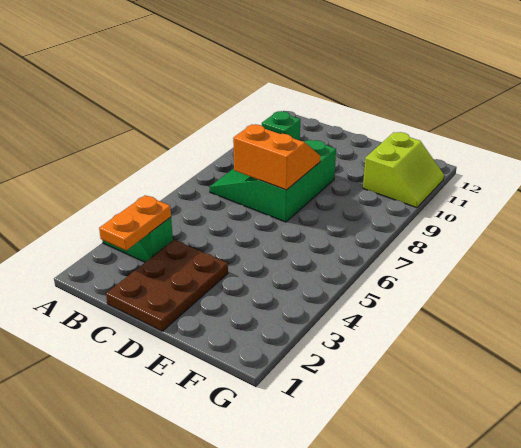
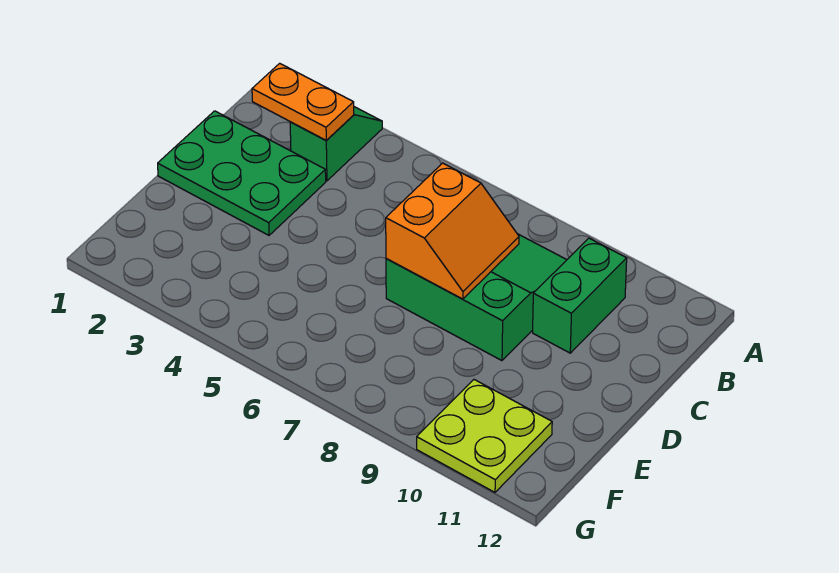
green brick B10 level 1 -> green brick B10:C10 level 1
brown plate C1:D3 level 1 -> green plate C1:D3 level 1
lime slope F10:G11 level 1 top F -> lime plate F10:G11 level 1

